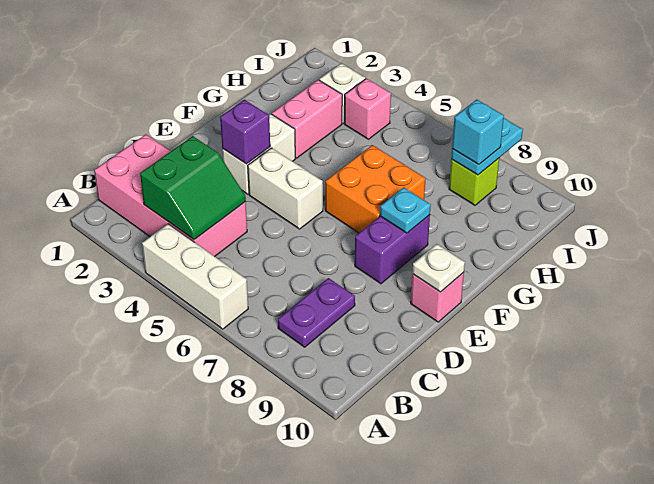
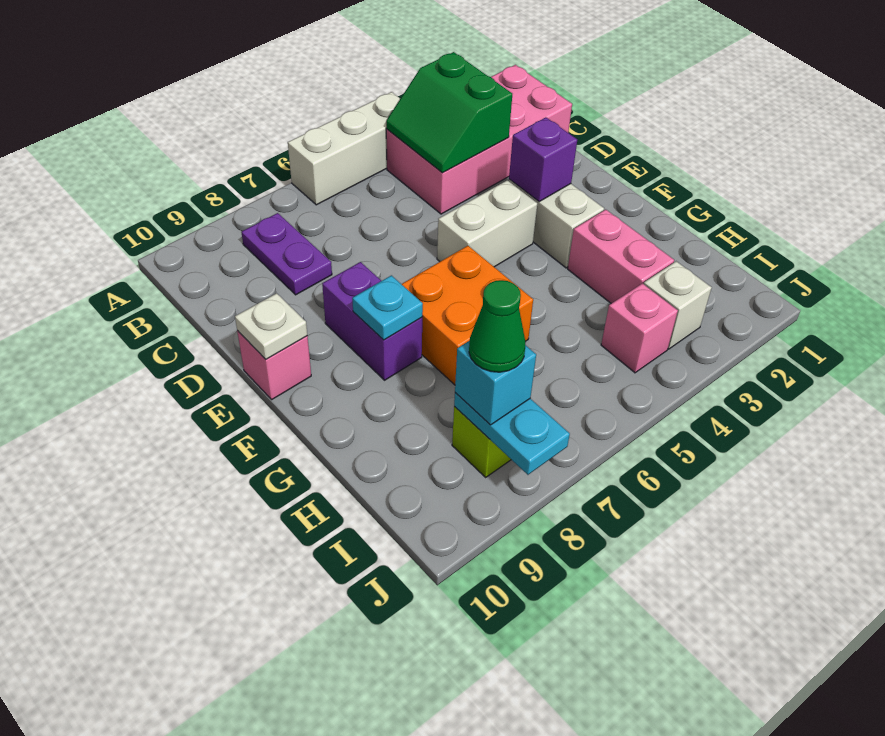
none -> green cone I8 level 4

